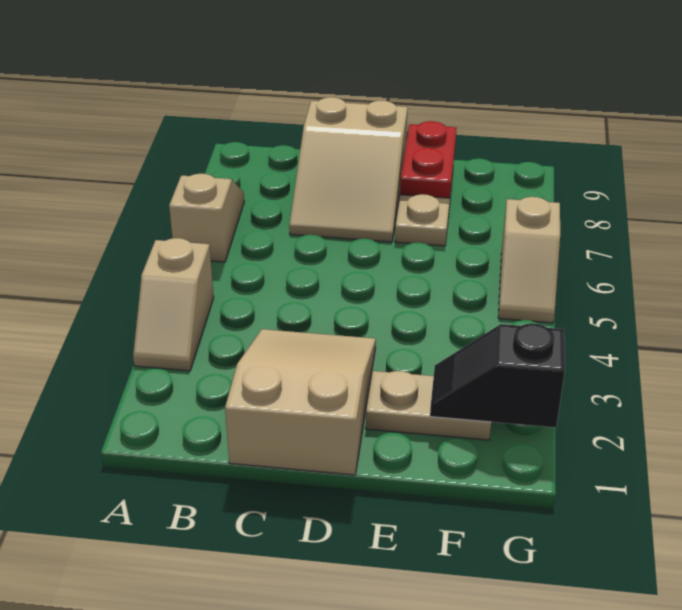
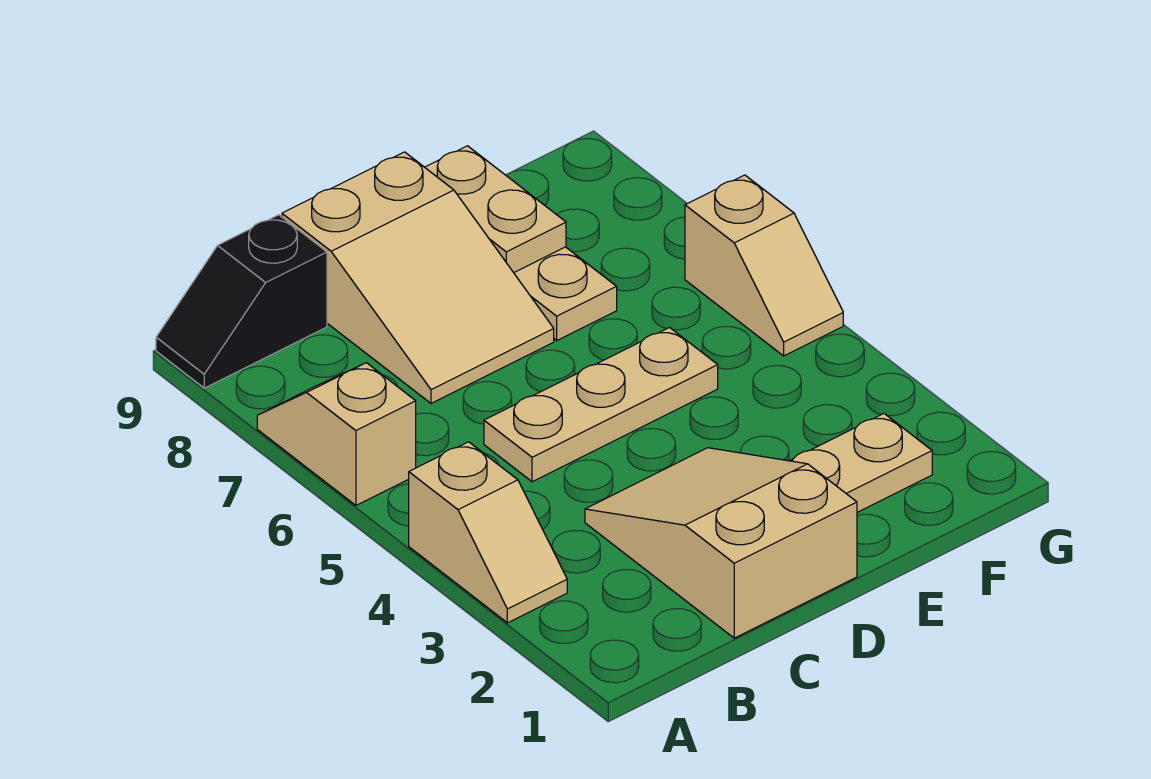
none -> tan plate C5:E5 level 1
red plate E8:E9 level 2 -> tan plate E8:E9 level 2
black slope F2:G2 level 2 top G -> black slope A9:B9 level 1 top B

